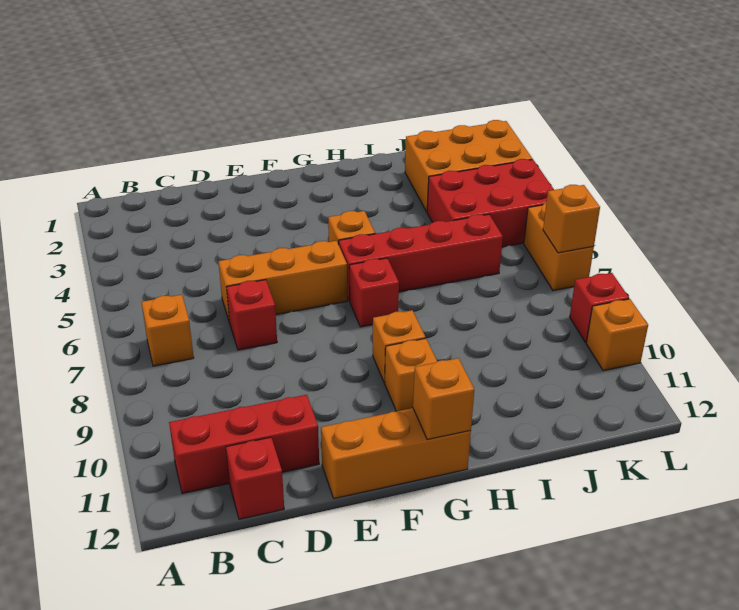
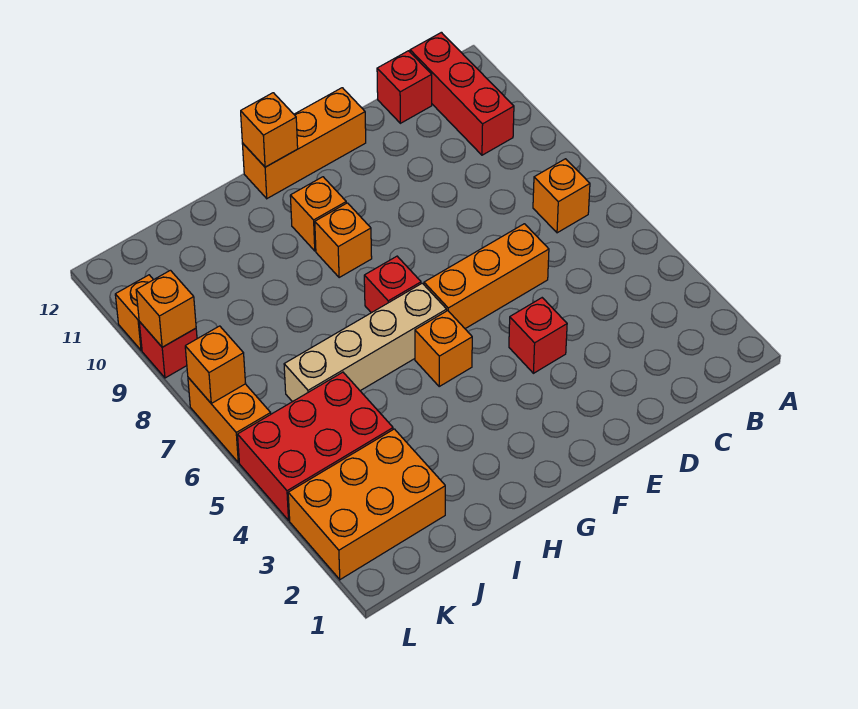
red brick B11:D11 level 1 -> red brick B10:B12 level 1
red brick D7 level 1 -> red brick E4 level 1
red brick G6:J6 level 1 -> tan brick G6:J6 level 1
none -> orange brick L9 level 2

